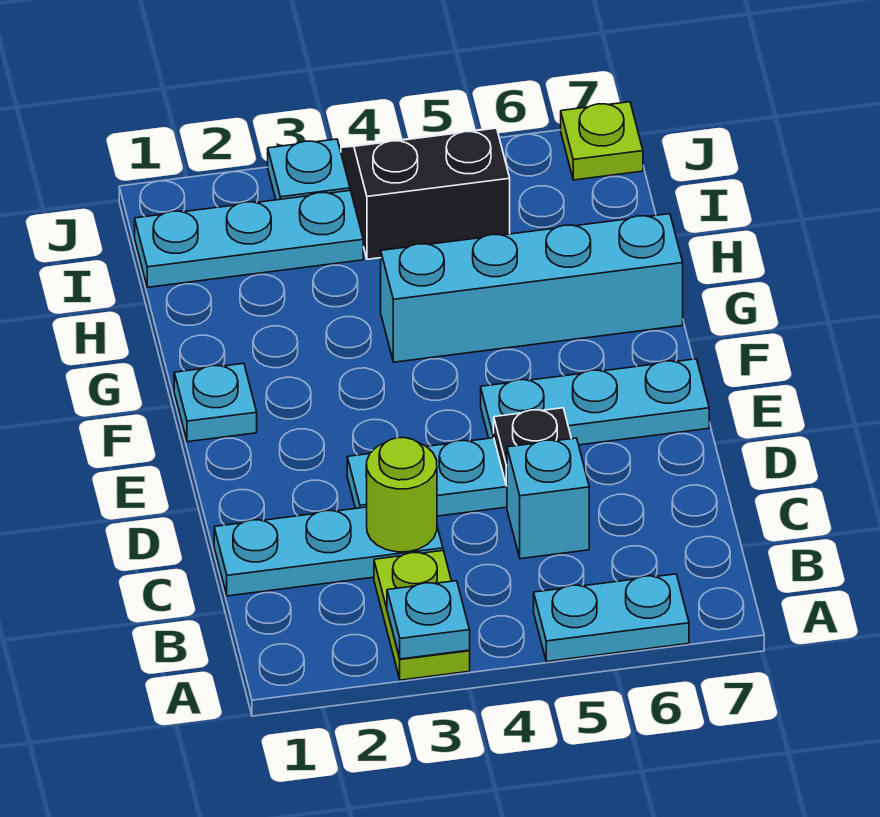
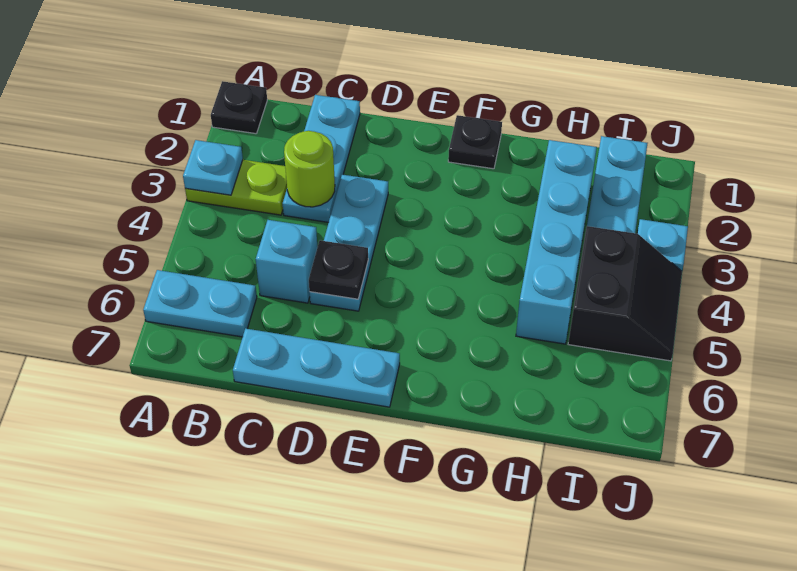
none -> black plate A1 level 1
cyan plate A5:A6 level 1 -> cyan plate A6:B6 level 1
cyan plate E5:E7 level 1 -> cyan plate C7:E7 level 1
cyan plate F1 level 1 -> black plate F1 level 1
cyan brick G4:G7 level 1 -> cyan brick H2:H5 level 1
lime plate J7 level 1 -> none

